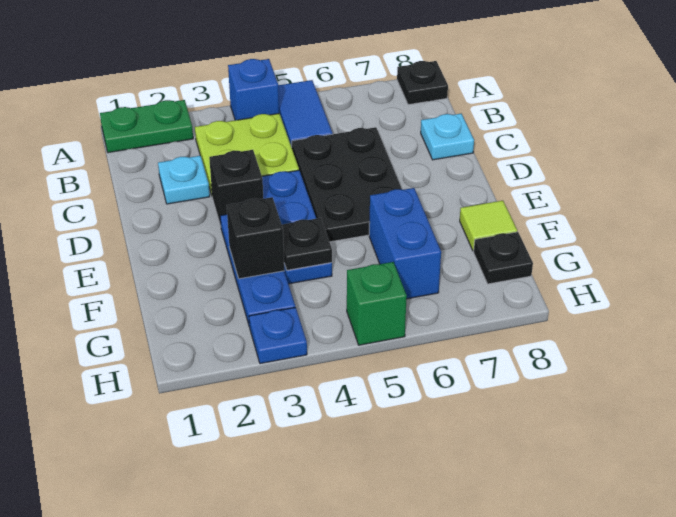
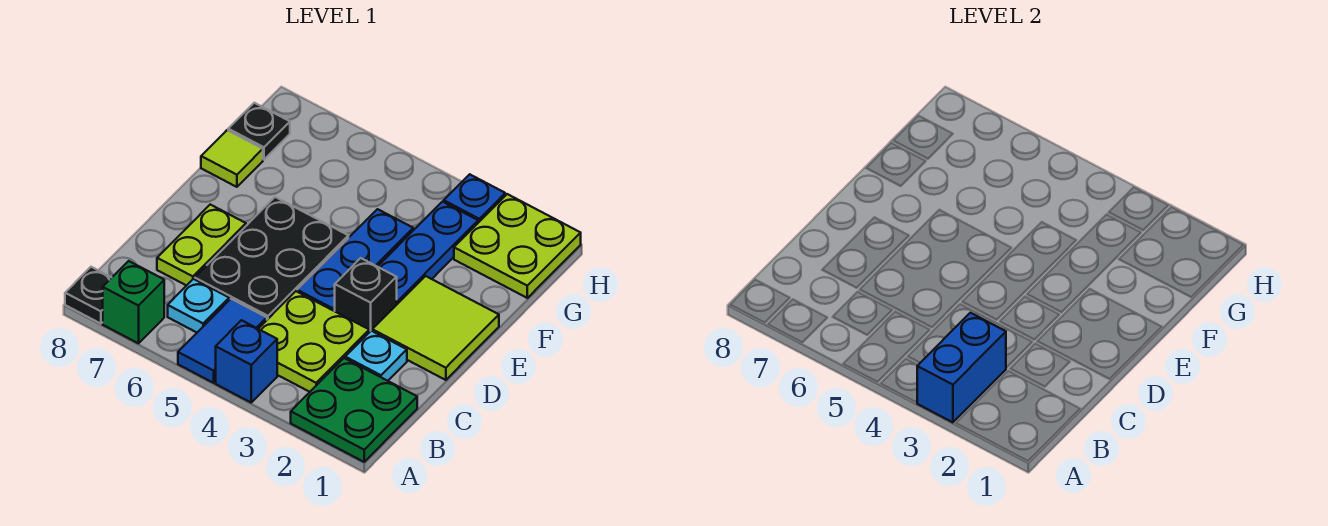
green plate A1:A2 level 1 -> green plate A1:B2 level 1
none -> lime plate C7:D7 level 1
cyan plate C8 level 1 -> cyan plate B6 level 1
none -> lime tile D1:E2 level 1
black brick F3 level 2 -> none
black plate F4 level 2 -> none
blue brick F6:G6 level 1 -> blue brick A3:B3 level 2
none -> lime plate G1:H2 level 1
green brick H5 level 1 -> green brick A7 level 1

